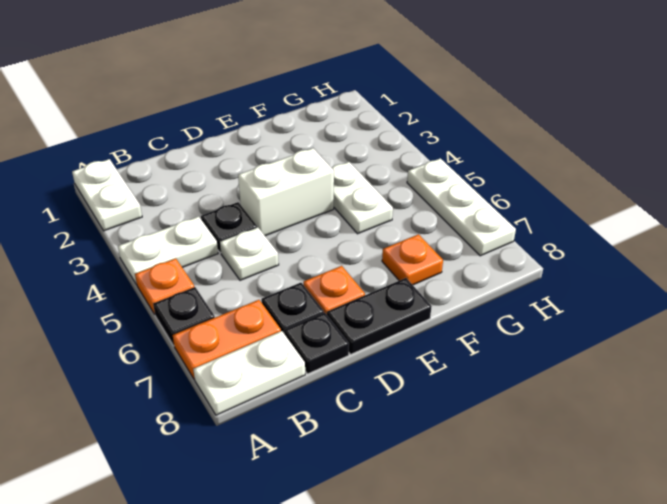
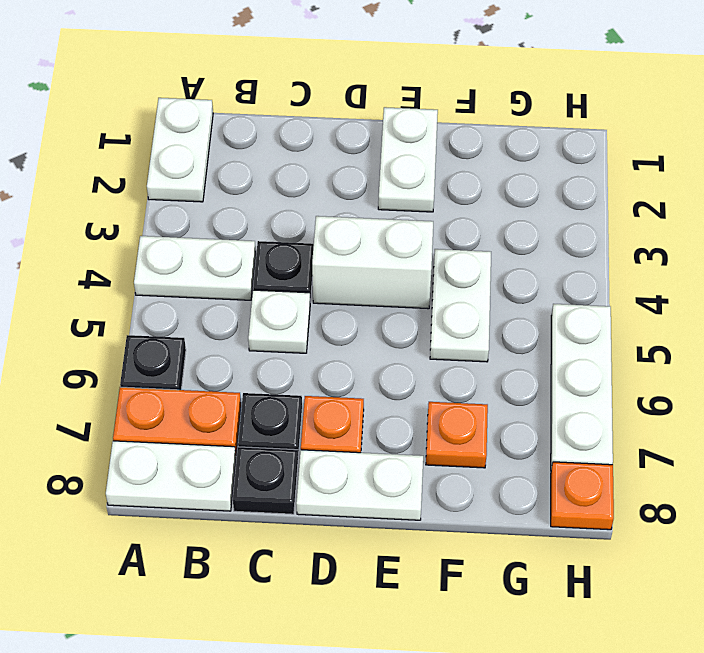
orange plate A5 level 1 -> orange plate H8 level 1
black plate D8:E8 level 1 -> white plate D8:E8 level 1
none -> white plate E1:E2 level 1

